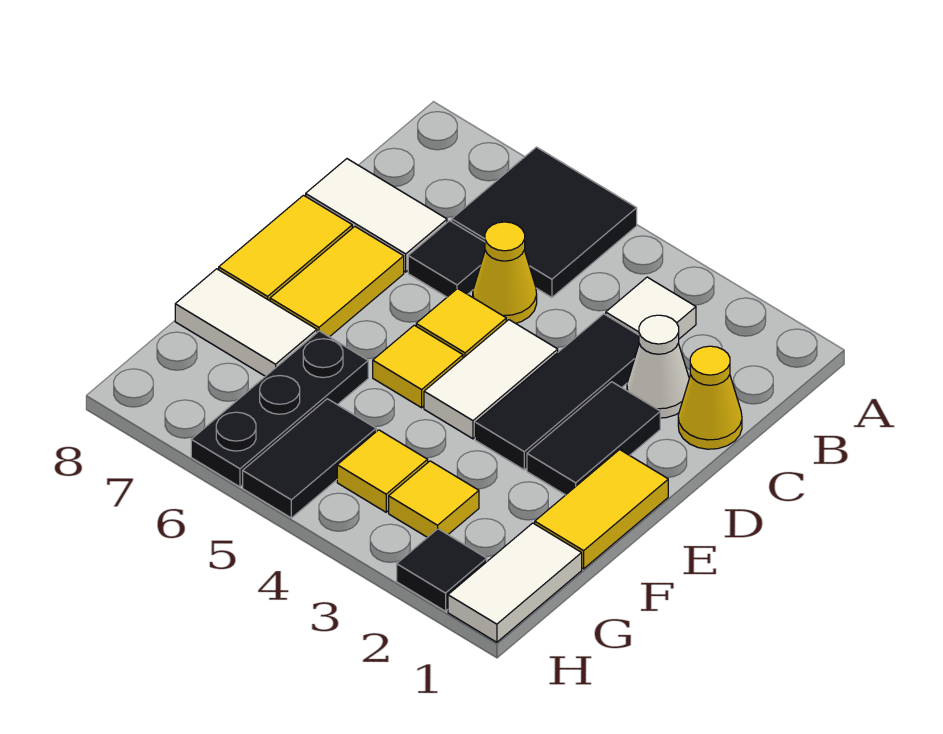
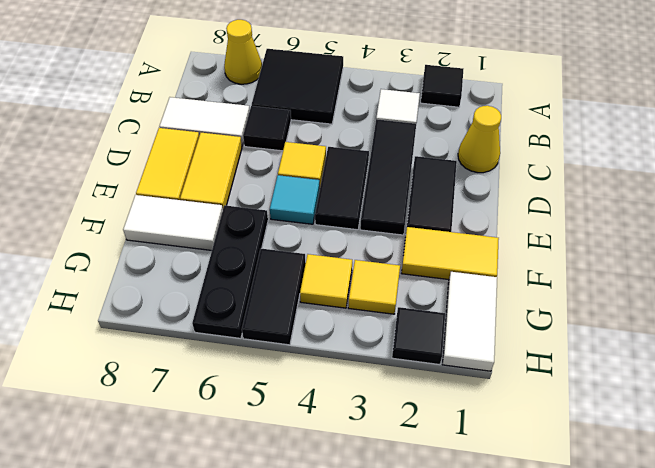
none -> black tile A2 level 1
white cone C2 level 1 -> none
yellow cone C5 level 1 -> yellow cone A7 level 1
white tile D4:E4 level 1 -> black tile D4:E4 level 1
yellow tile E1:F1 level 1 -> yellow tile F1:F2 level 1
yellow tile E5 level 1 -> cyan tile E5 level 1

